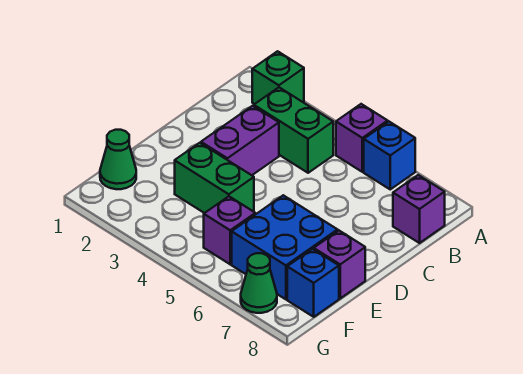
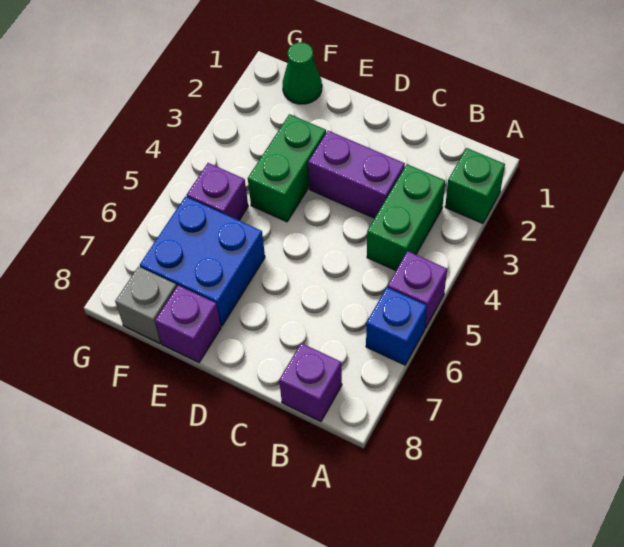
blue brick F8 level 1 -> grey brick F8 level 1
green cone G7 level 1 -> none

